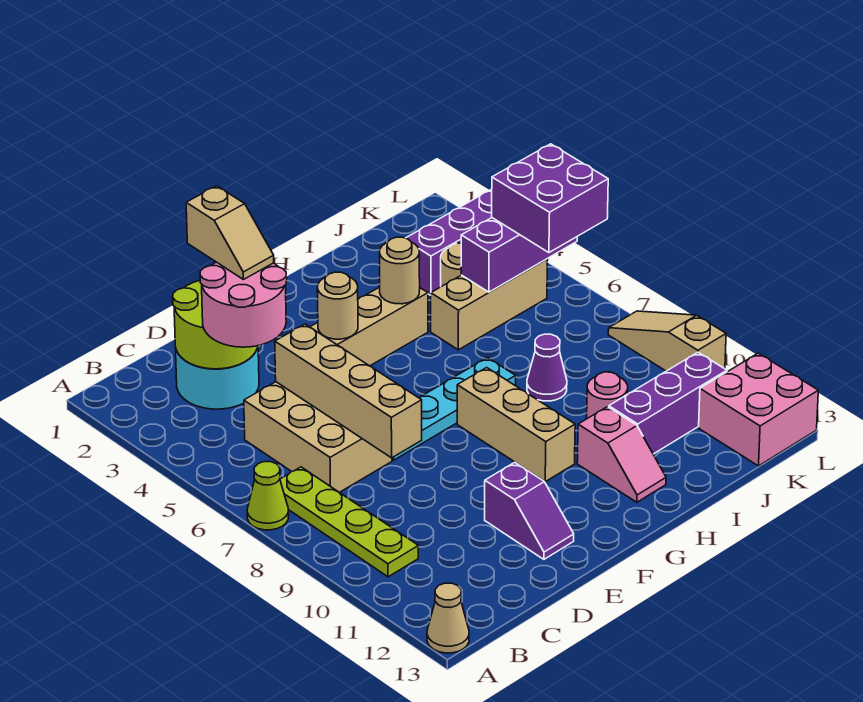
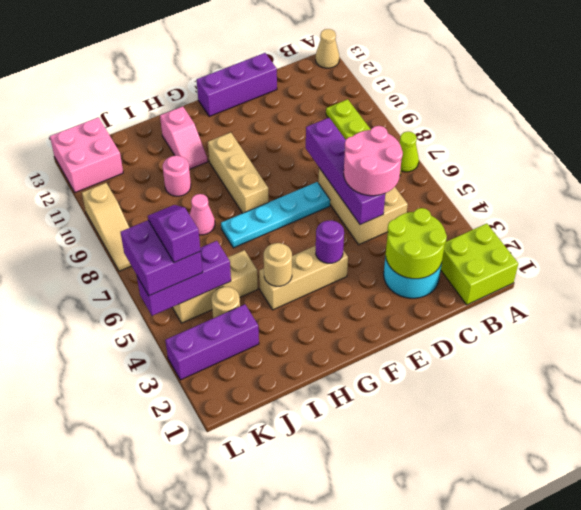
none -> lime brick A1:B2 level 1
pink round brick C3:D4 level 3 -> pink round brick C5:D6 level 3
tan slope D2:D3 level 4 top 2 -> none
tan brick D5:D8 level 2 -> purple brick D5:D8 level 2
purple slope E11:E12 level 1 top 11 -> purple slope K5:K6 level 4 top 5
tan round brick F4 level 2 -> purple round brick F4 level 2
pink slope H11:H12 level 1 top 11 -> pink slope H11:H12 level 1 top 12
purple cone I8 level 1 -> pink cone I8 level 1
purple brick I11:K11 level 1 -> purple brick D13:F13 level 1

